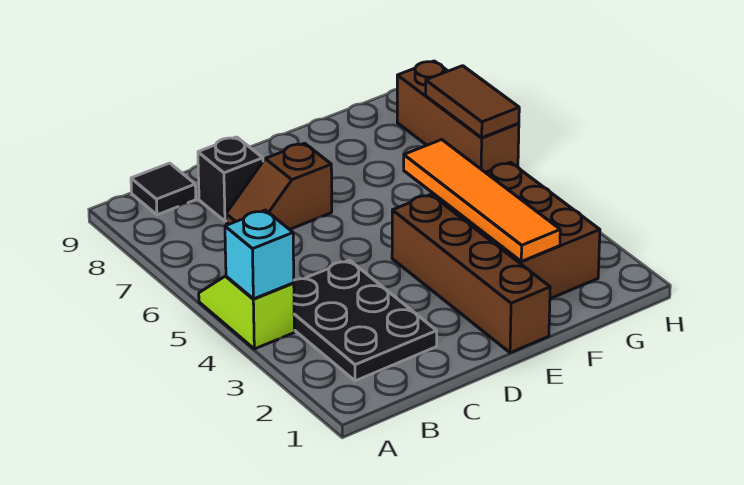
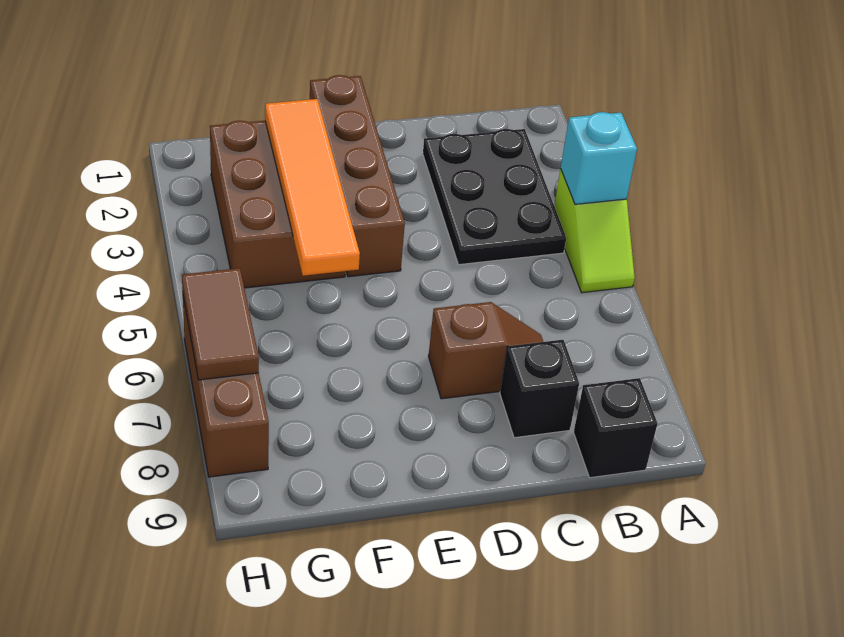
black tile B9 level 1 -> black brick B9 level 1

